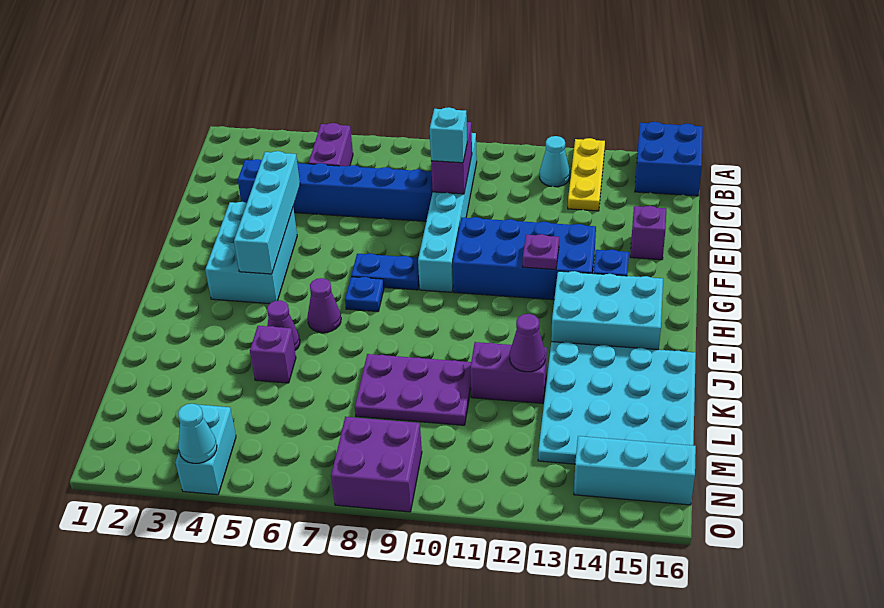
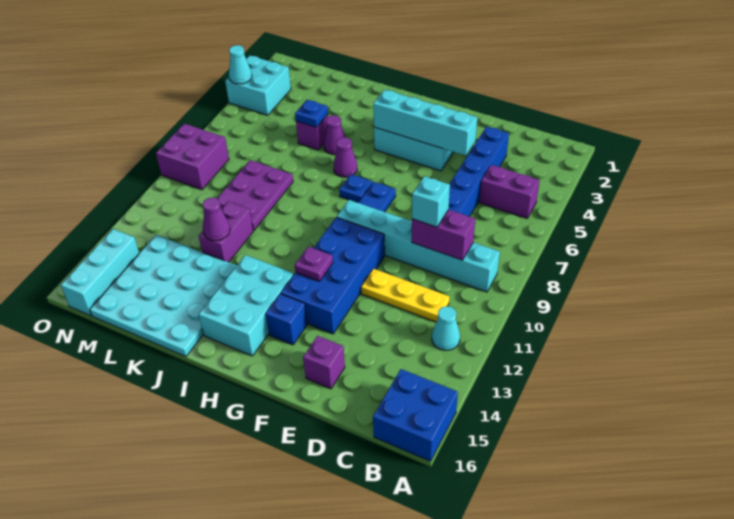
yellow plate A13:C13 level 1 -> yellow plate C11:E11 level 1
none -> blue plate K5 level 2
cyan brick N4:O4 level 1 -> cyan brick N3:O4 level 1

